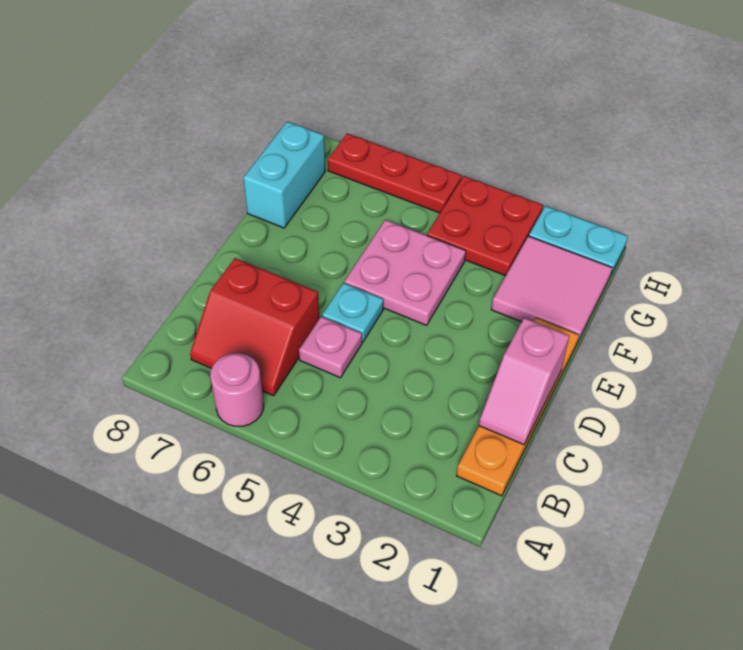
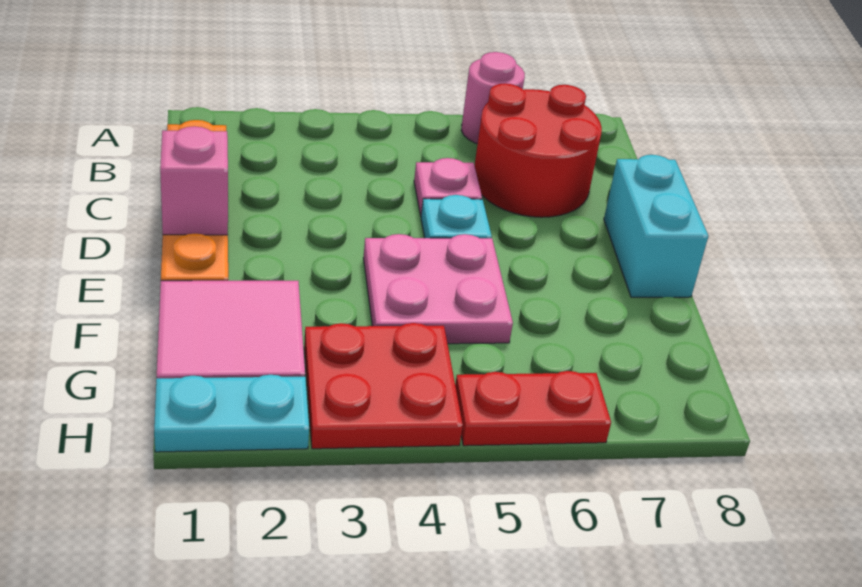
red slope B6:C7 level 1 top C -> red round brick B6:C7 level 1
cyan brick F8:G8 level 1 -> cyan brick D8:E8 level 1
red plate H5:H7 level 1 -> red plate H5:H6 level 1

